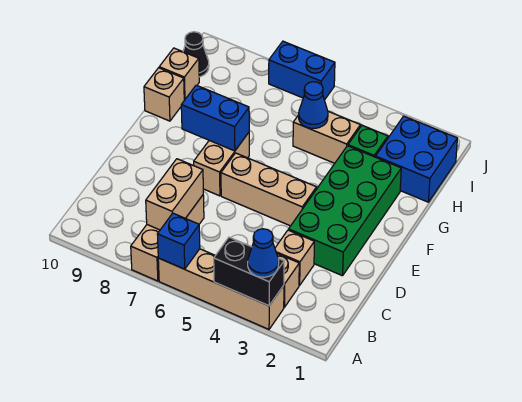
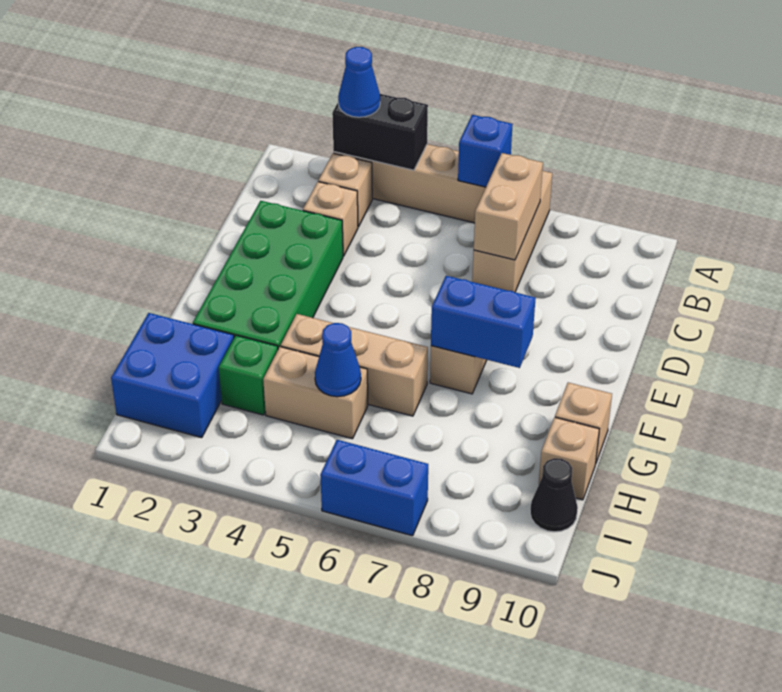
tan brick E4:E6 level 1 -> tan brick G4:G6 level 1

